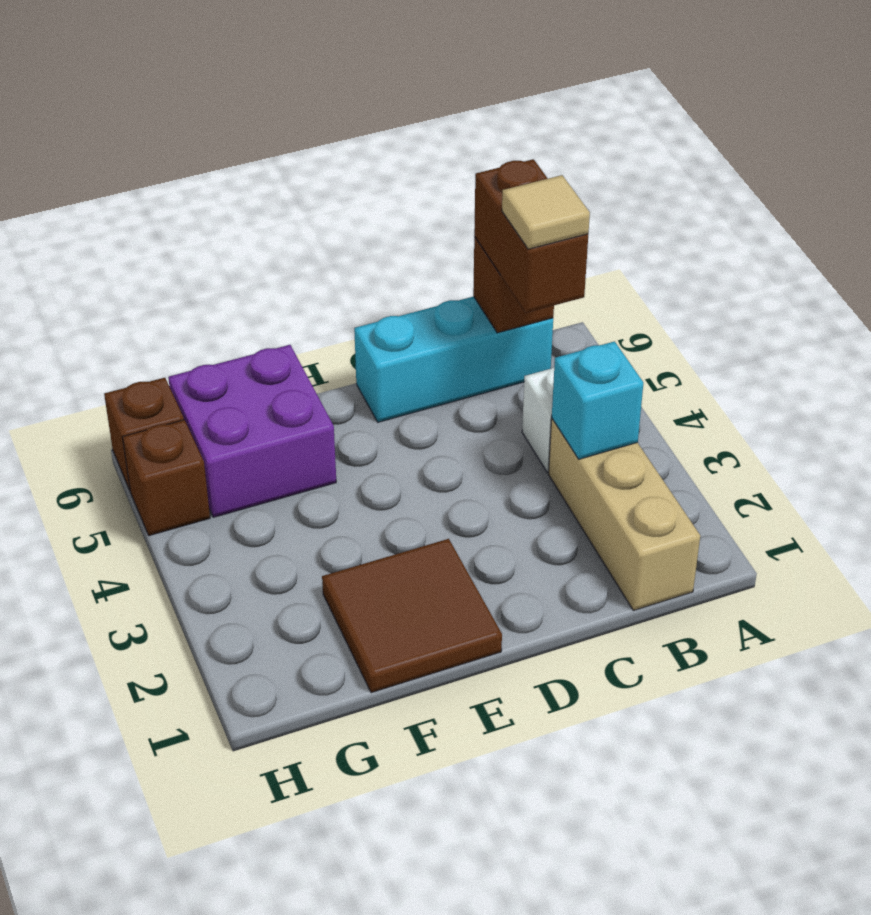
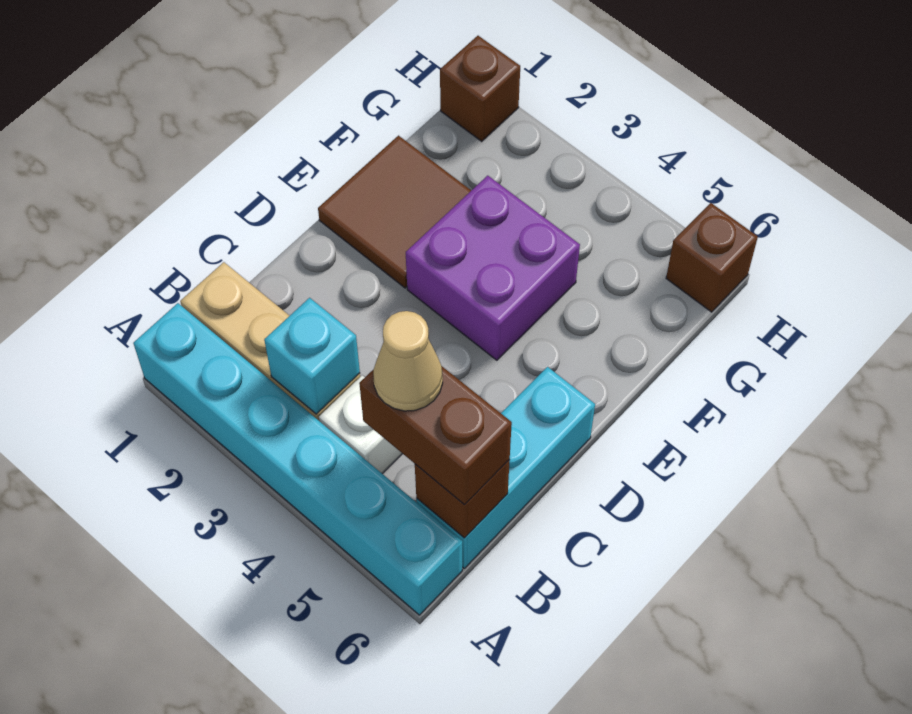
none -> cyan brick A1:A6 level 1
tan tile B5 level 4 -> tan cone B5 level 4
purple brick F5:G6 level 1 -> purple brick E3:F4 level 1
brown brick H5 level 1 -> brown brick H1 level 1

